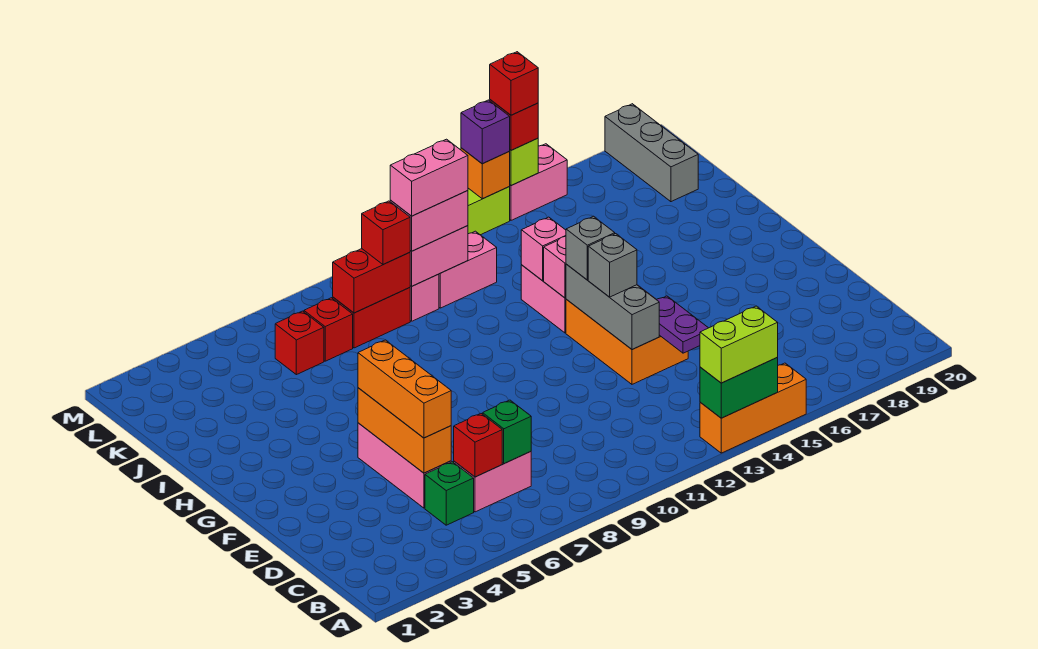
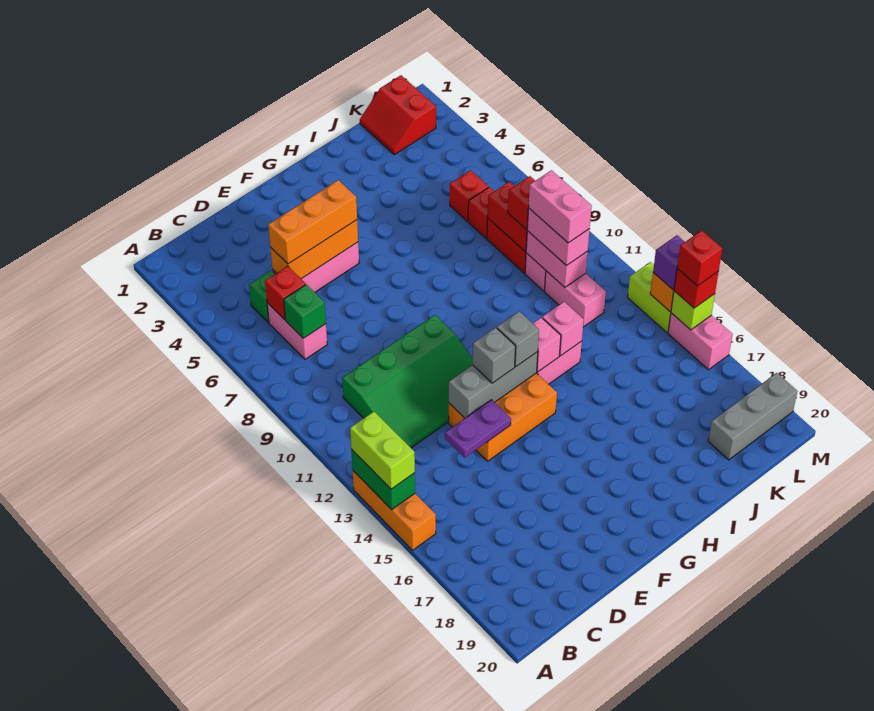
none -> green slope C10:F12 level 1 top 10
none -> red slope K1:L2 level 1 top L

